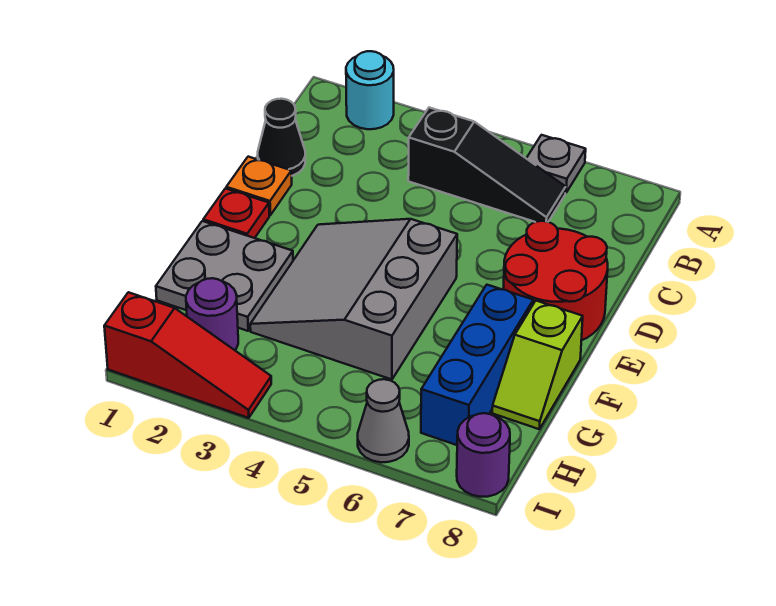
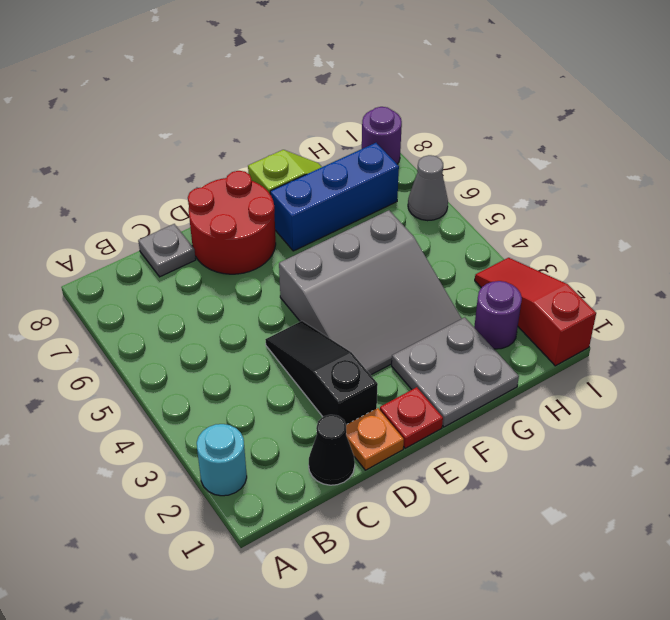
grey plate A6 level 1 -> grey plate C8 level 1
black slope B4:B6 level 1 top 4 -> black slope D2:D4 level 1 top 2

